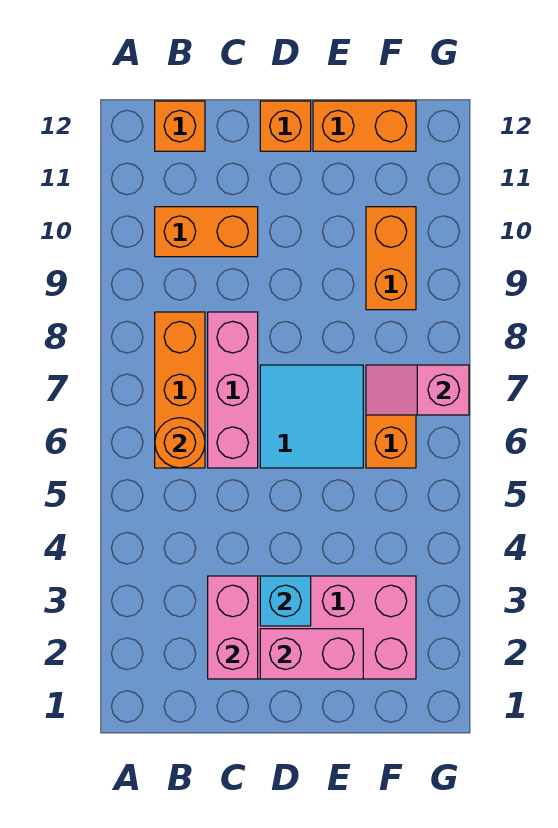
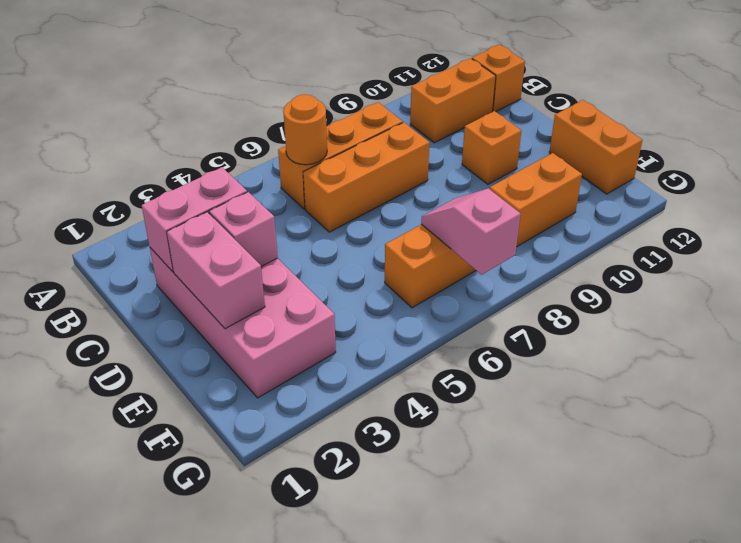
orange brick B10:C10 level 1 -> orange brick B10:B11 level 1
pink brick C6:C8 level 1 -> orange brick C6:C8 level 1
cyan brick D3 level 2 -> pink brick D3 level 2
cyan tile D6:E7 level 1 -> none
orange brick D12 level 1 -> orange brick D10 level 1

